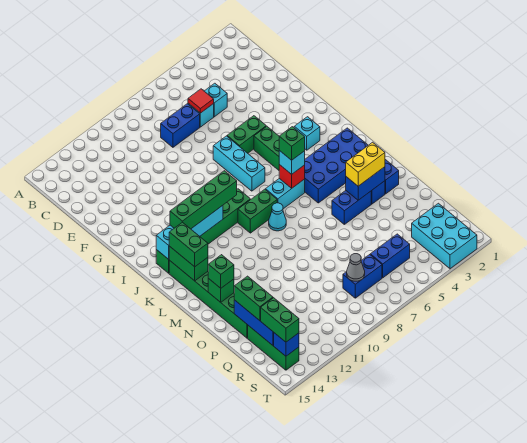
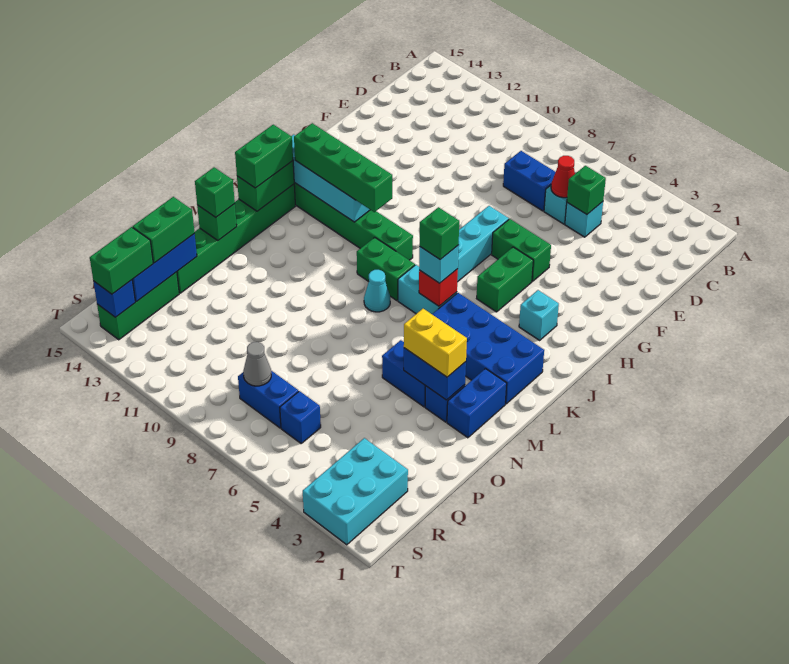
none -> green brick D5 level 2
red tile D6 level 2 -> red cone D6 level 2
blue brick R5:R6 level 1 -> blue brick R6 level 1

